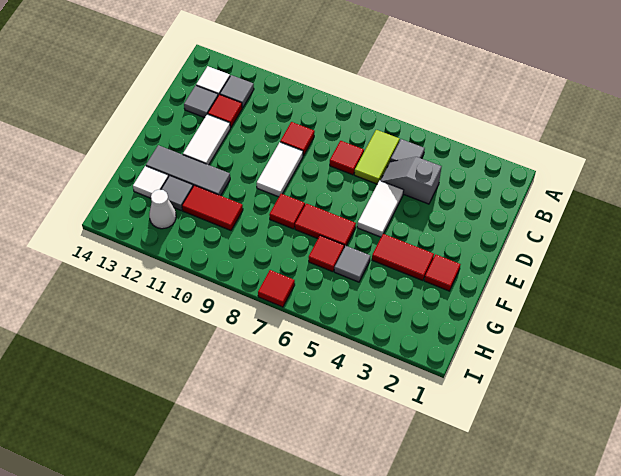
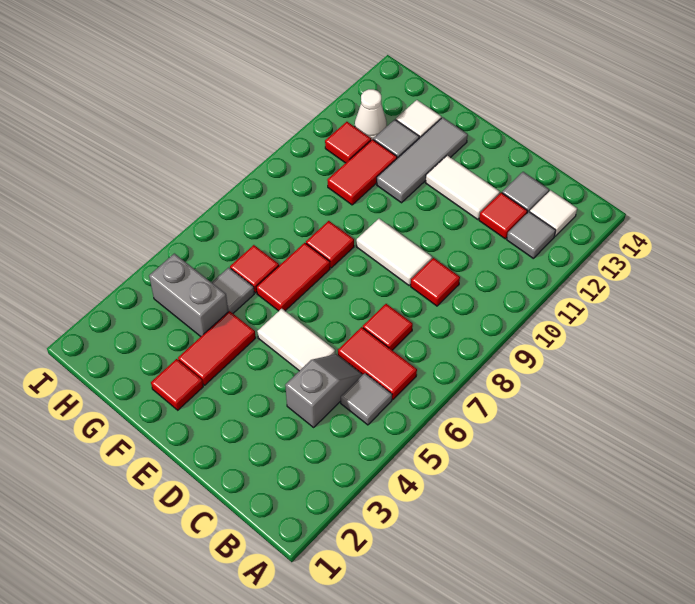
lime tile B6:C6 level 1 -> red tile B6:C6 level 1
none -> grey brick G4:H4 level 1
red tile I7 level 1 -> red tile H11 level 1

